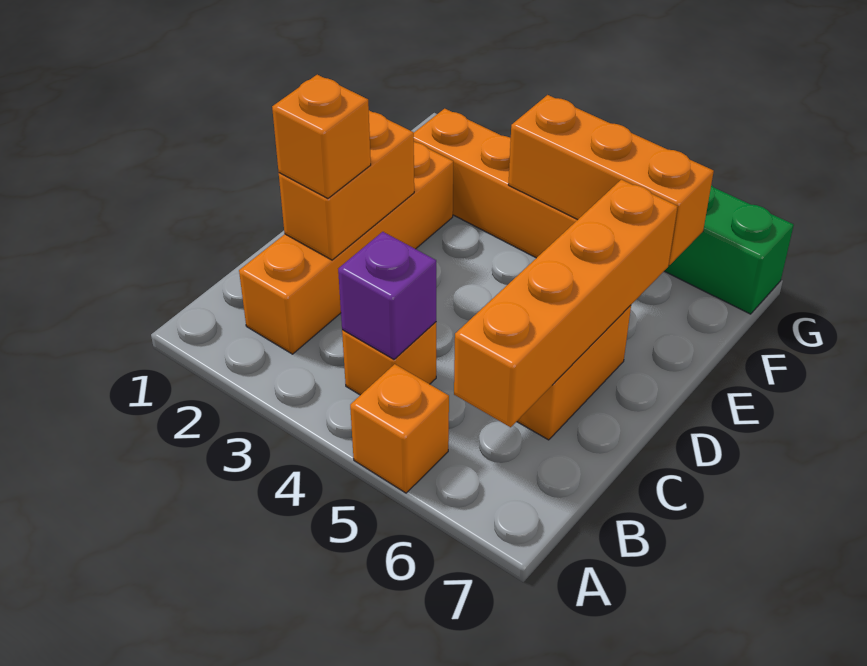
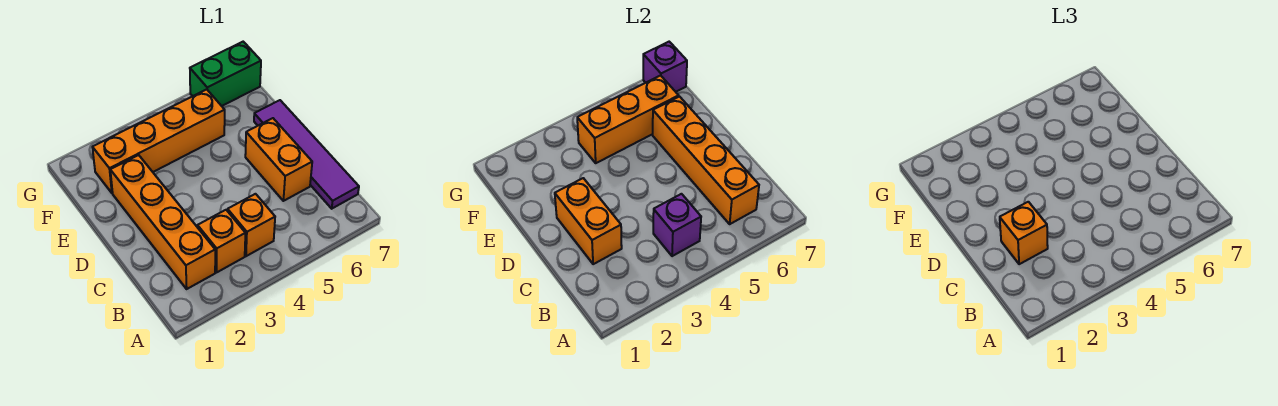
orange brick A5 level 1 -> orange brick B3 level 1
none -> purple tile B7:E7 level 1
none -> purple brick G7 level 2

